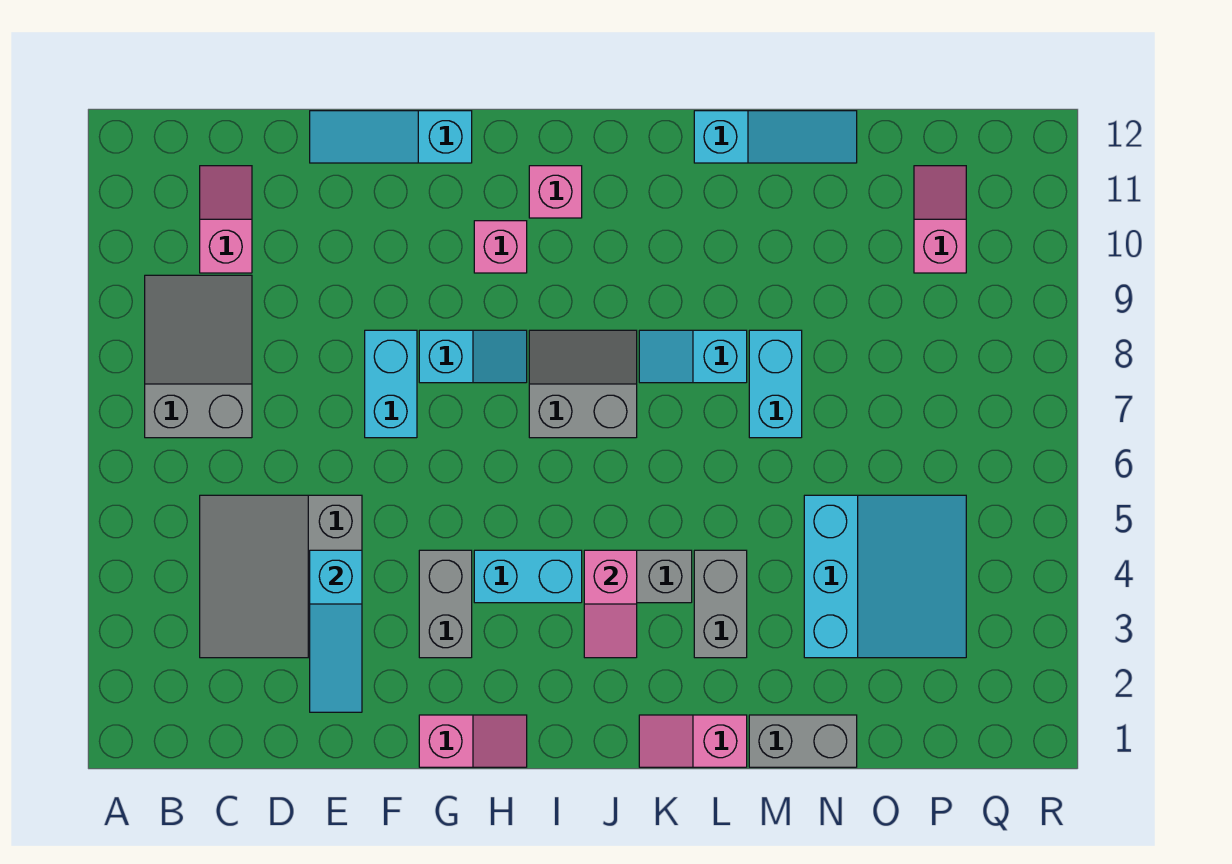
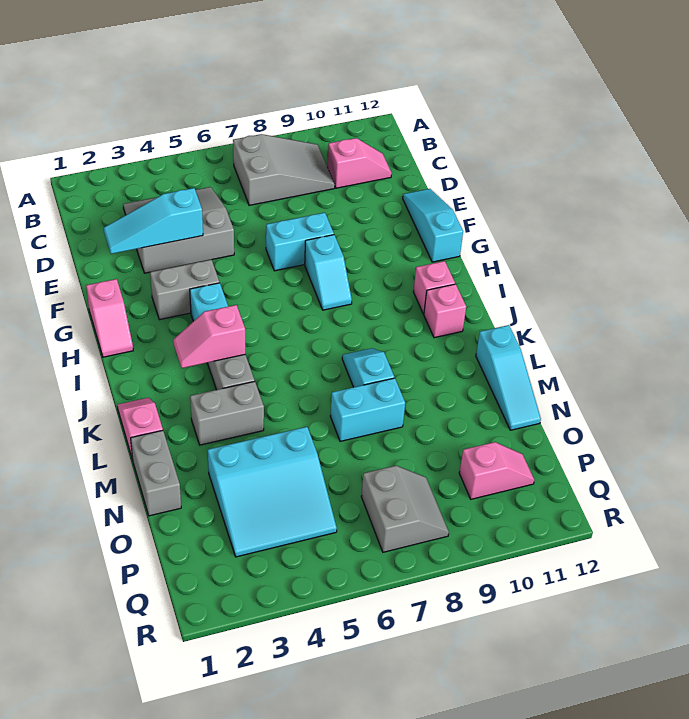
pink brick H10 level 1 -> pink brick J11 level 1
grey slope I7:J8 level 1 top 7 -> grey slope P7:Q8 level 1 top 7

